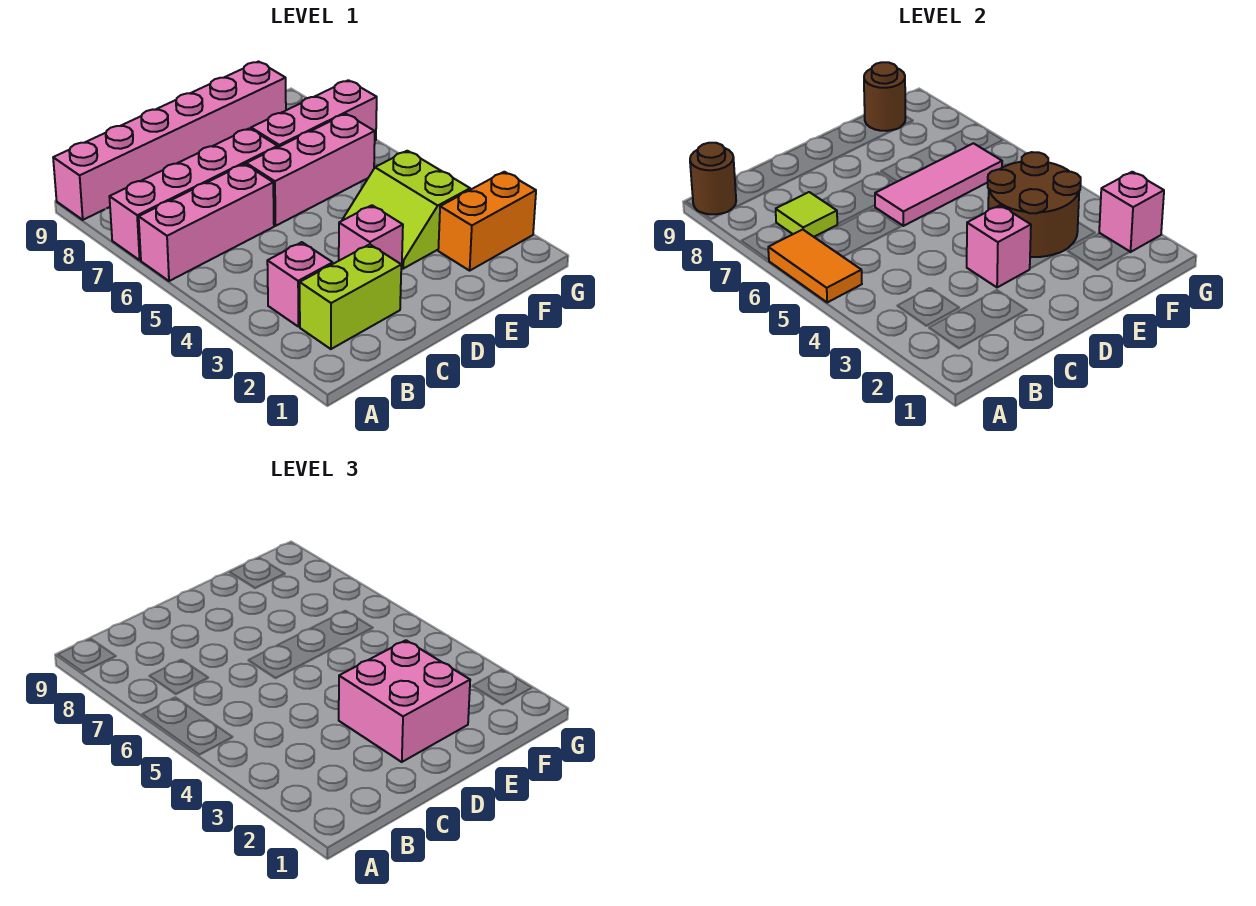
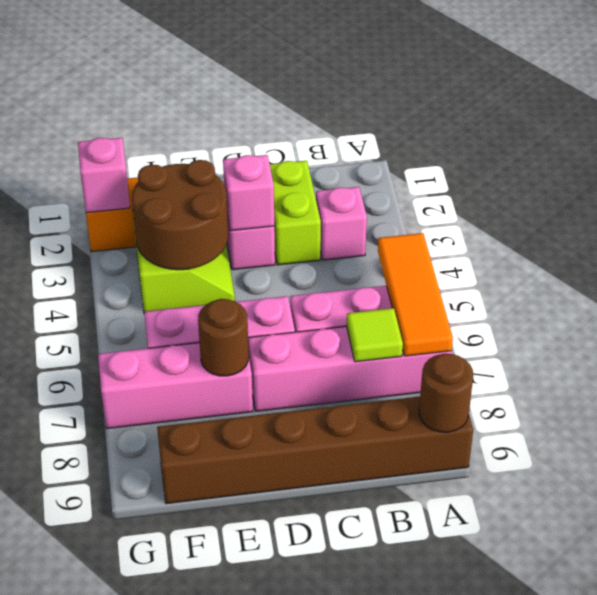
orange tile A5:A6 level 2 -> orange tile A5:A7 level 2
pink brick A9:F9 level 1 -> brown brick A9:F9 level 1
lime brick B2:C2 level 1 -> lime brick C2:C3 level 1
pink brick D2:E3 level 3 -> none
pink tile D6:F6 level 2 -> none
brown round brick F9 level 2 -> brown round brick E7 level 2

